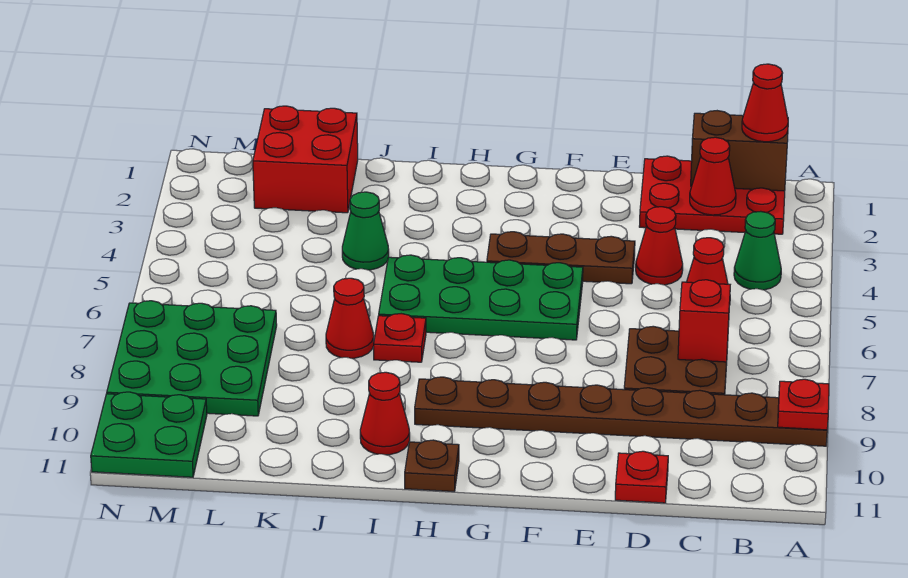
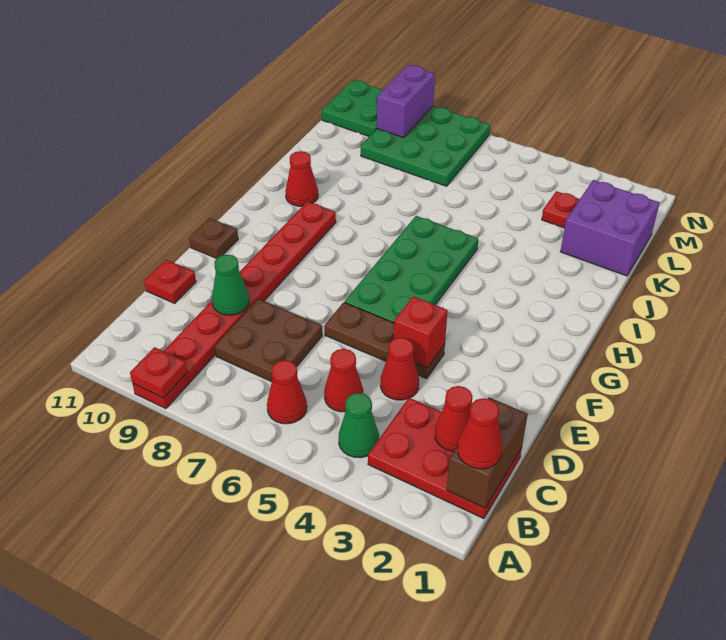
brown plate A9:H9 level 1 -> red plate A9:H9 level 1
red plate B1:D2 level 1 -> red plate B1:C3 level 1
red brick C7 level 2 -> red brick E4 level 2
brown plate E4:G4 level 1 -> brown plate E4:E6 level 1
brown plate H11 level 1 -> brown plate F11 level 1
red plate I7 level 1 -> red plate L3 level 1
green cone J4 level 1 -> green cone D9 level 2
red cone J7 level 1 -> red cone B6 level 1
red brick K1:L2 level 1 -> purple brick K1:L2 level 1
none -> purple brick M9:N9 level 2

